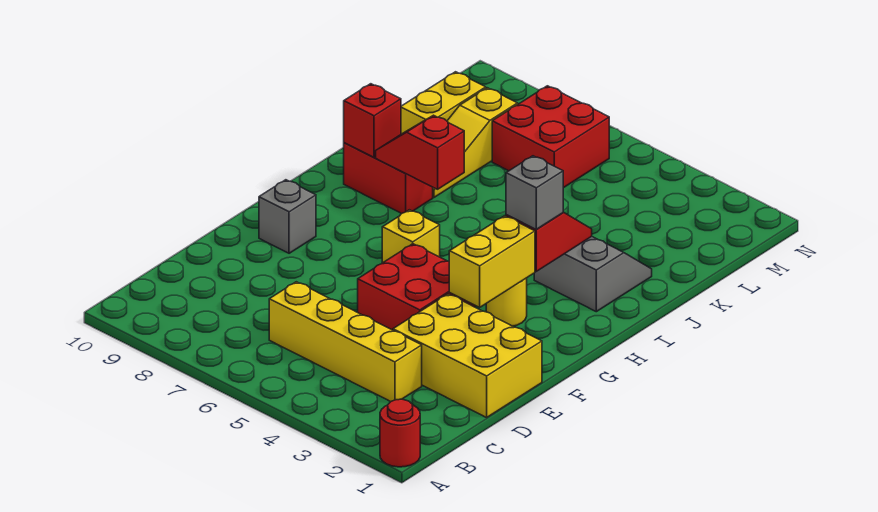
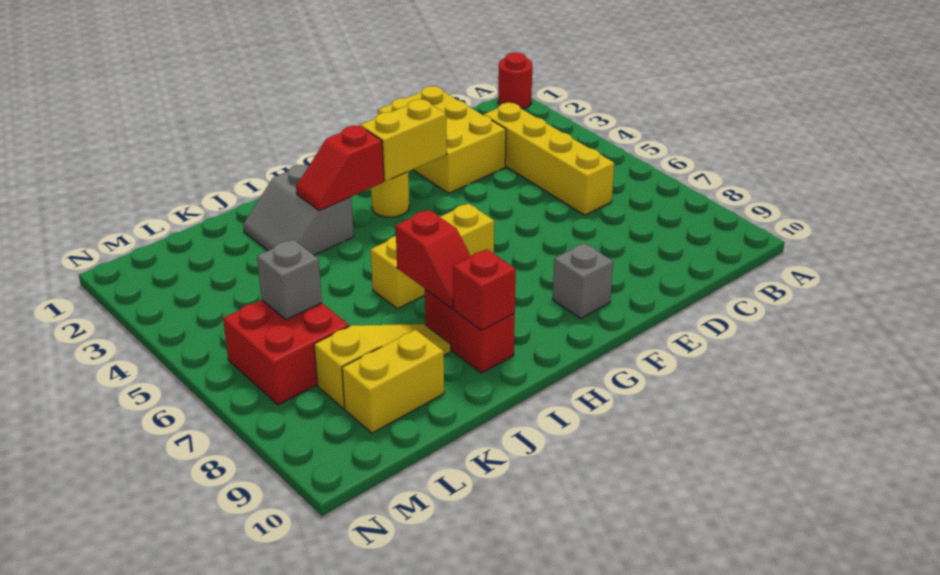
red brick E4:F5 level 1 -> none
yellow brick G6 level 1 -> yellow brick G6:I6 level 1
grey brick H3 level 3 -> grey brick L6 level 2

